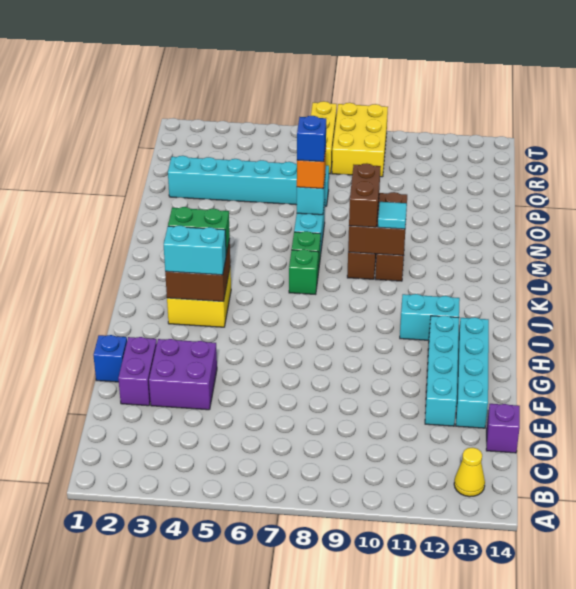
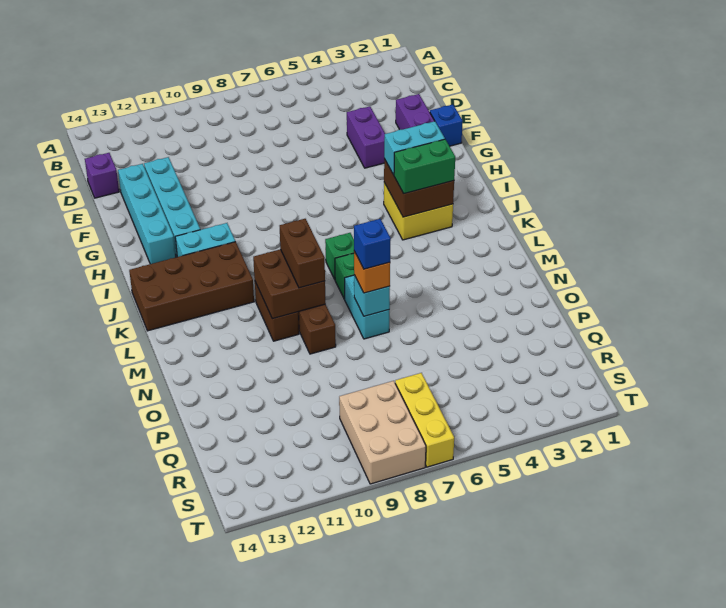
yellow cone B13 level 1 -> none
purple brick E3:F4 level 1 -> purple brick E4:F4 level 1
none -> brown brick J11:K14 level 1
cyan tile L10 level 3 -> none
cyan brick P2:P7 level 1 -> none
yellow brick R8:T9 level 1 -> tan brick R8:T9 level 1

